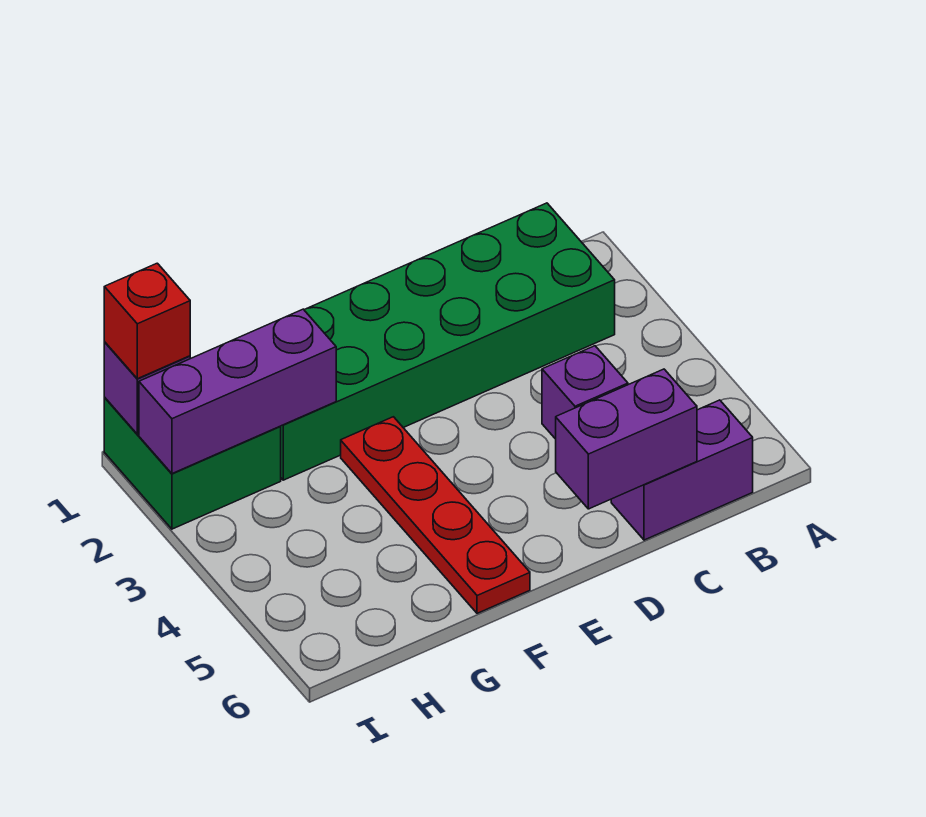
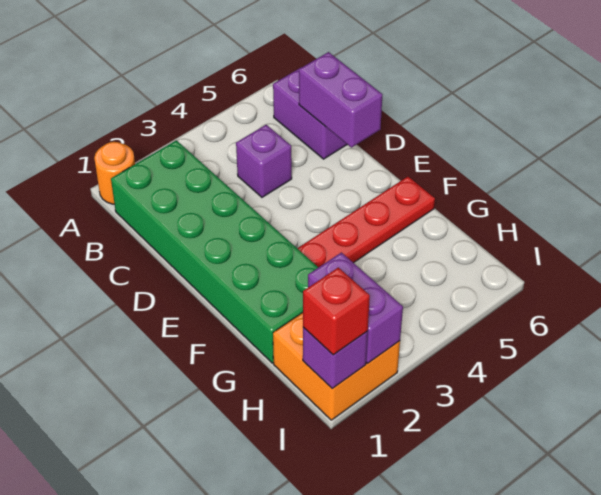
none -> orange round brick A1 level 1
purple brick G2:I2 level 2 -> purple brick H2:I2 level 2
green brick H1:I2 level 1 -> orange brick H1:I2 level 1

